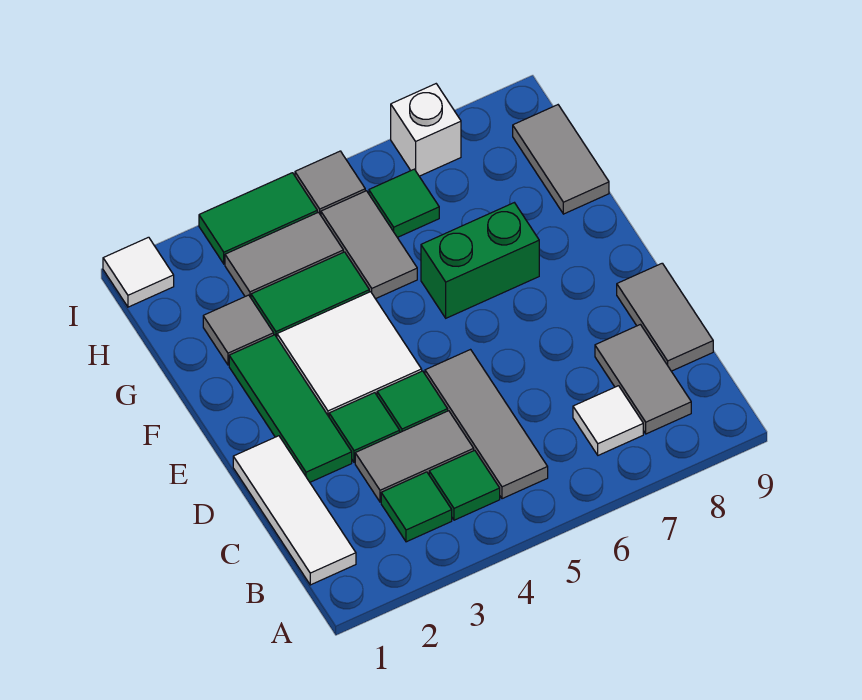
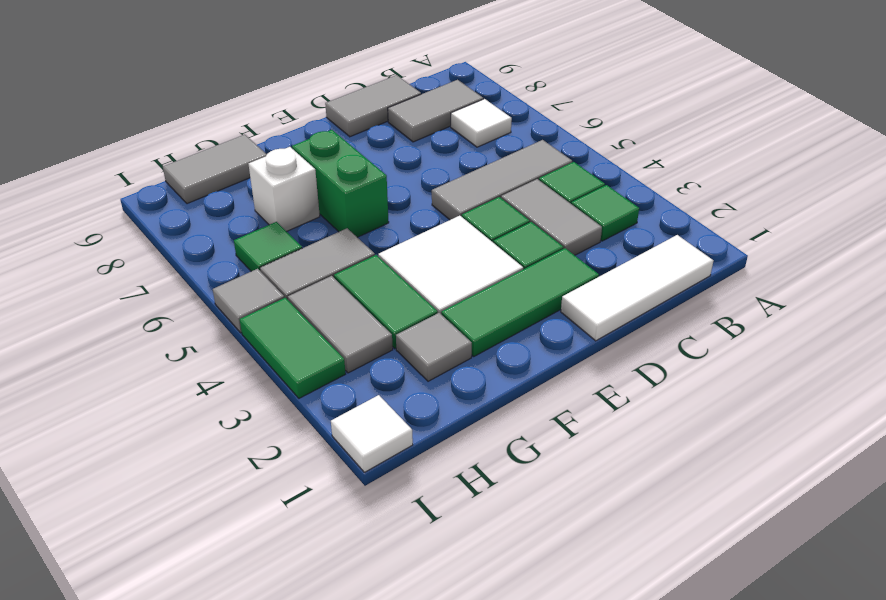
white brick I7 level 1 -> white brick G7 level 1

